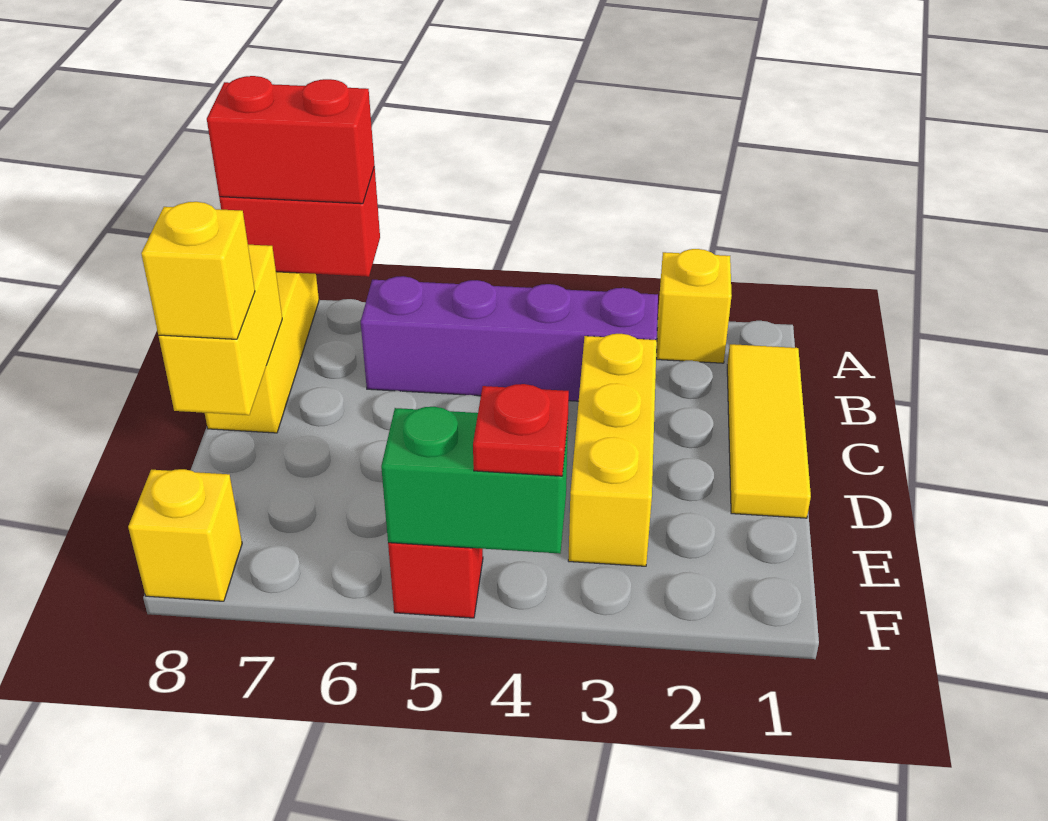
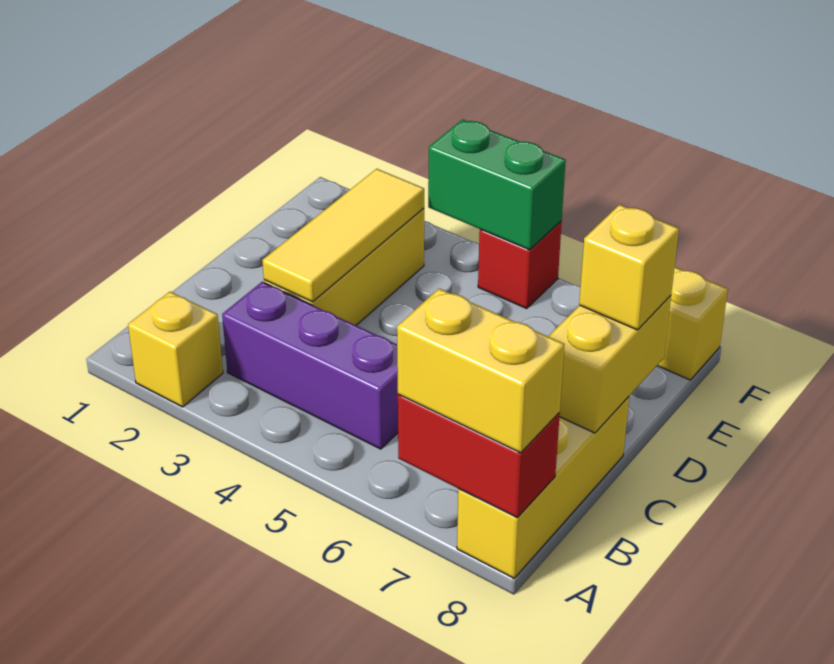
red brick A7:A8 level 3 -> yellow brick A7:A8 level 3
yellow tile B1:D1 level 1 -> yellow tile C3:E3 level 2
purple brick B3:B6 level 1 -> purple brick B3:B5 level 1
red plate F4 level 3 -> none

